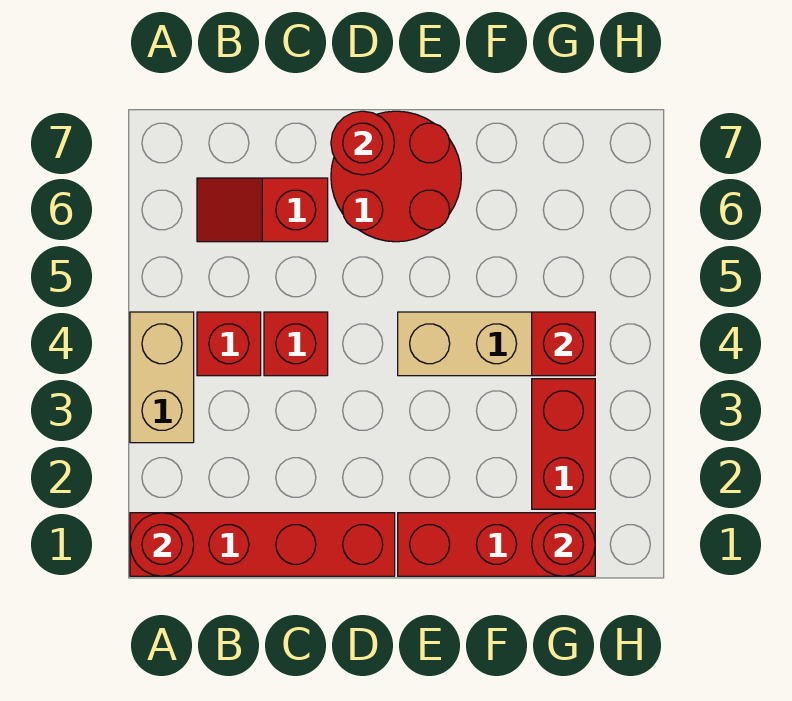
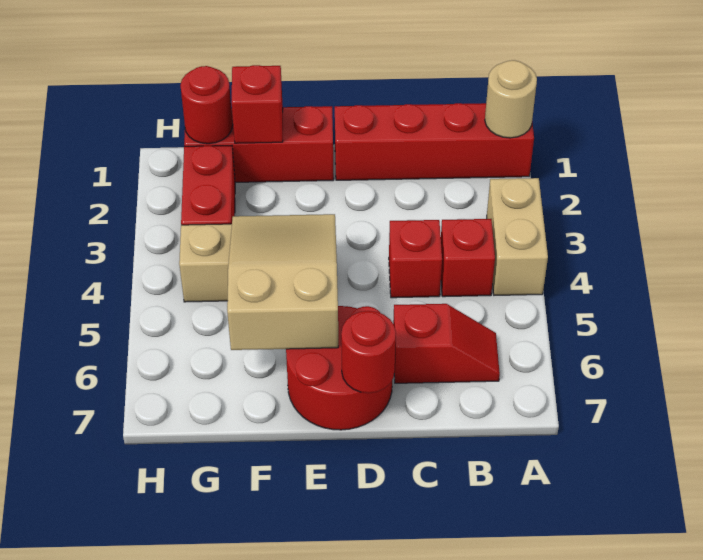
red round brick A1 level 2 -> tan round brick A1 level 2
none -> tan slope E4:F6 level 2 top 6
red brick G4 level 2 -> red brick F1 level 2

